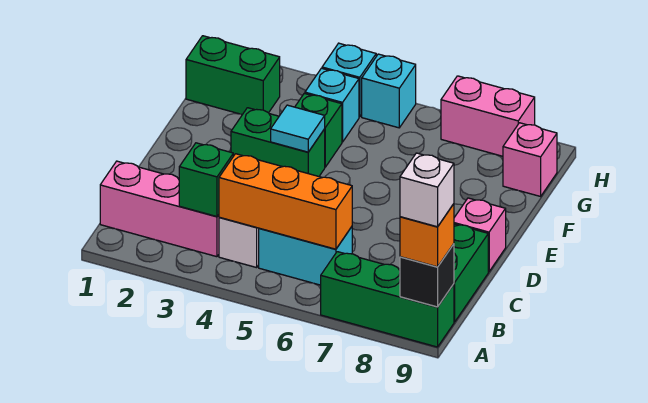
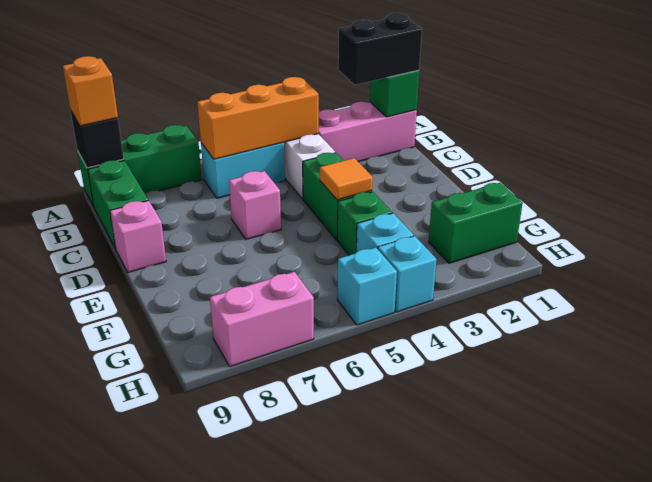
white brick A9 level 4 -> none
none -> black brick B1:B2 level 3
green brick B3 level 2 -> green brick B1 level 2
green brick E3:E4 level 1 -> green brick D4:E4 level 1
cyan tile E4 level 2 -> orange tile E4 level 2
pink brick G9 level 1 -> pink brick D6 level 1

